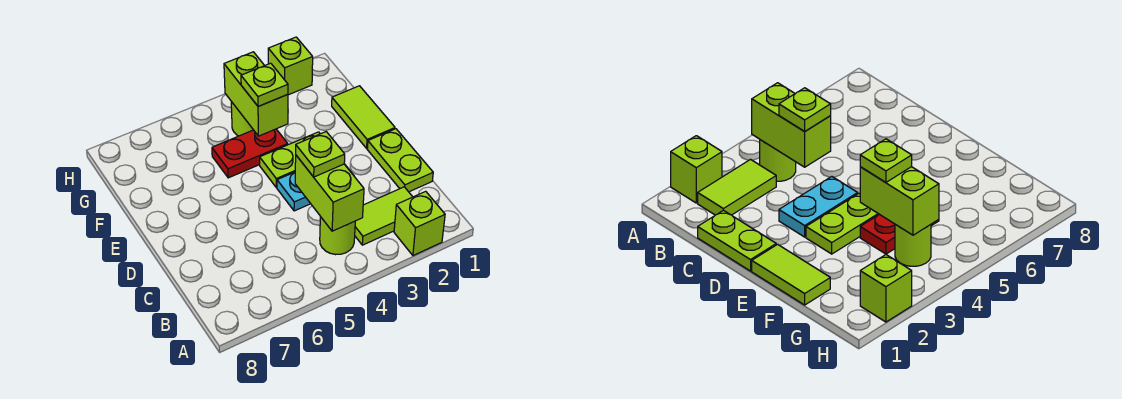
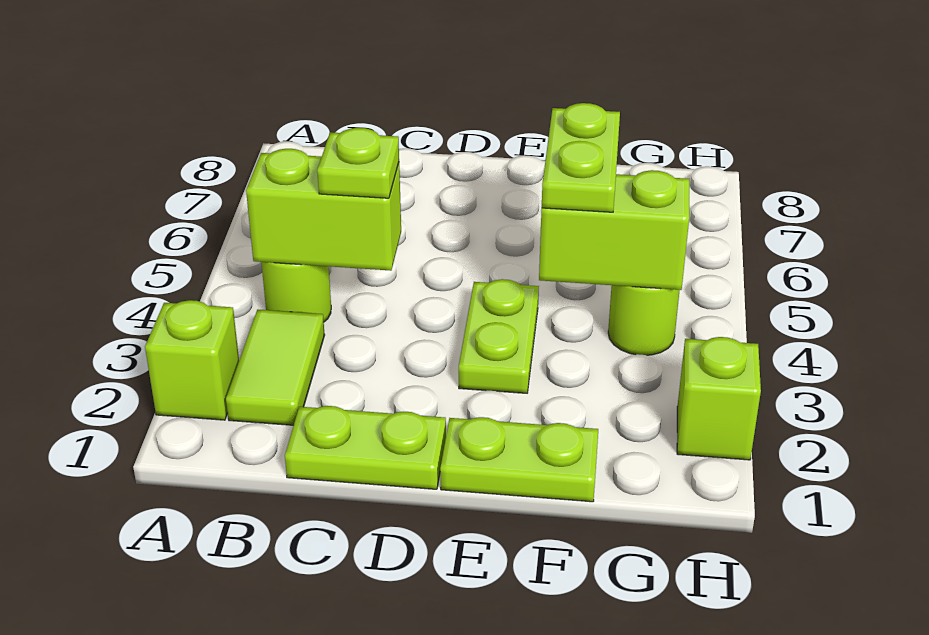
cyan plate D3:D4 level 1 -> none
lime tile E1:F1 level 1 -> lime plate E1:F1 level 1
red plate F4:F5 level 1 -> none
lime plate F4 level 3 -> lime plate F4:F5 level 3

